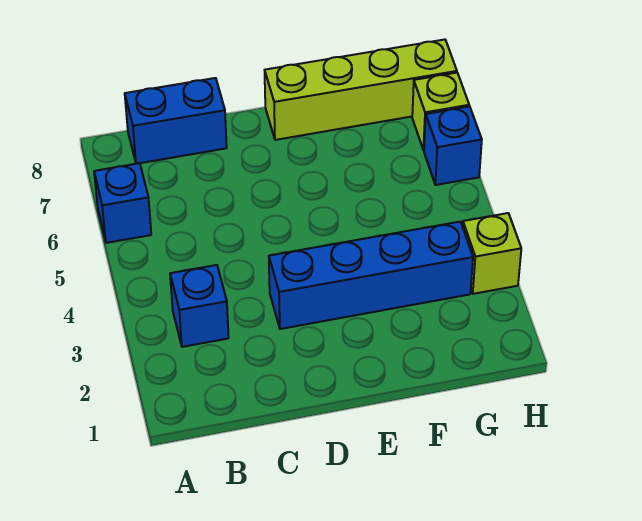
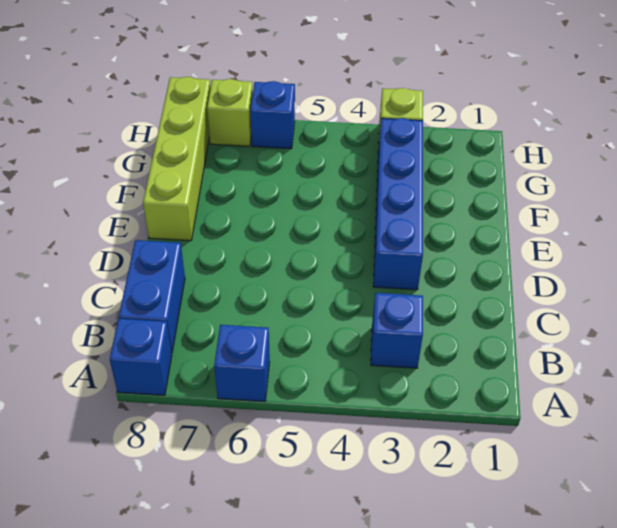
none -> blue brick A8 level 1

